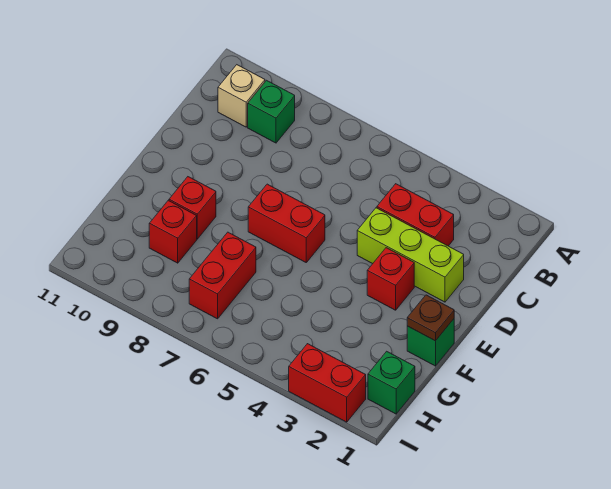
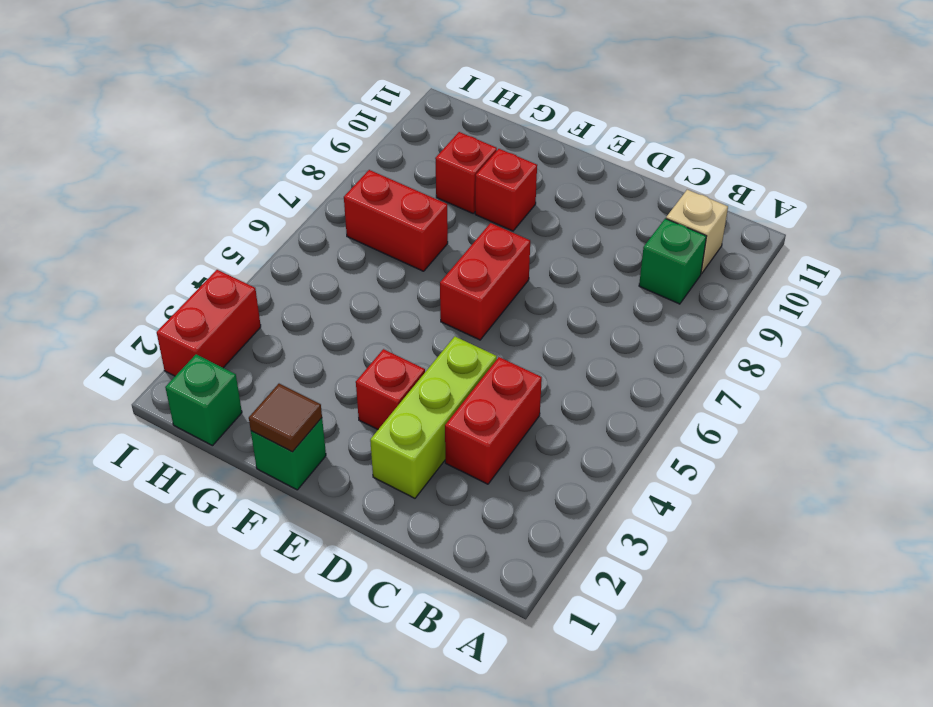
brown plate F1 level 2 -> brown tile F1 level 2

